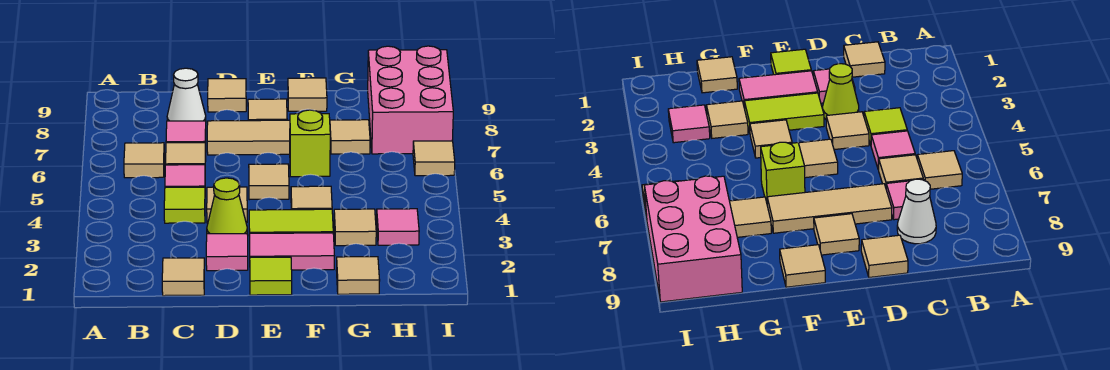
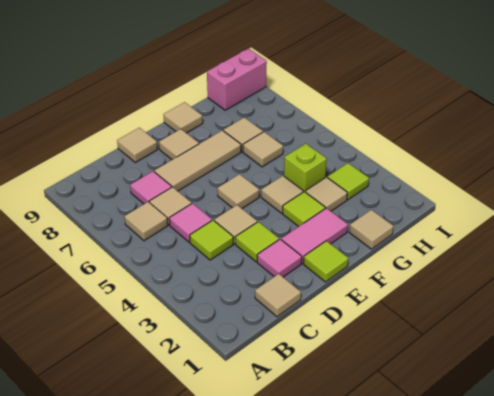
white cone C8 level 1 -> none
lime cone D3 level 1 -> lime tile D3 level 1
lime tile E3:F3 level 1 -> lime tile F3 level 1
lime brick F6 level 1 -> lime brick G4 level 1
pink tile H3 level 1 -> lime tile H3 level 1
pink brick H7:I9 level 1 -> pink brick H9:I9 level 1
tan tile I6 level 1 -> tan tile G6 level 1

